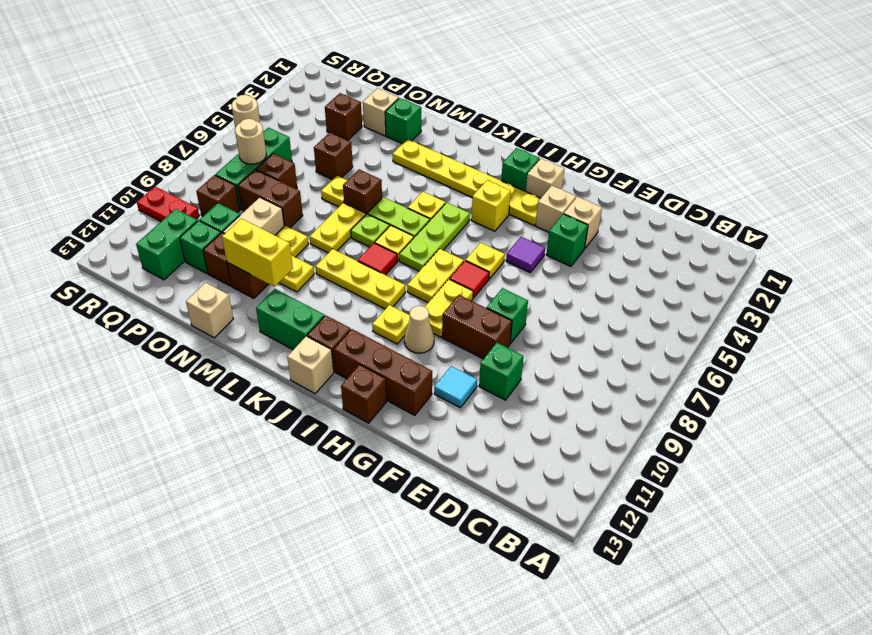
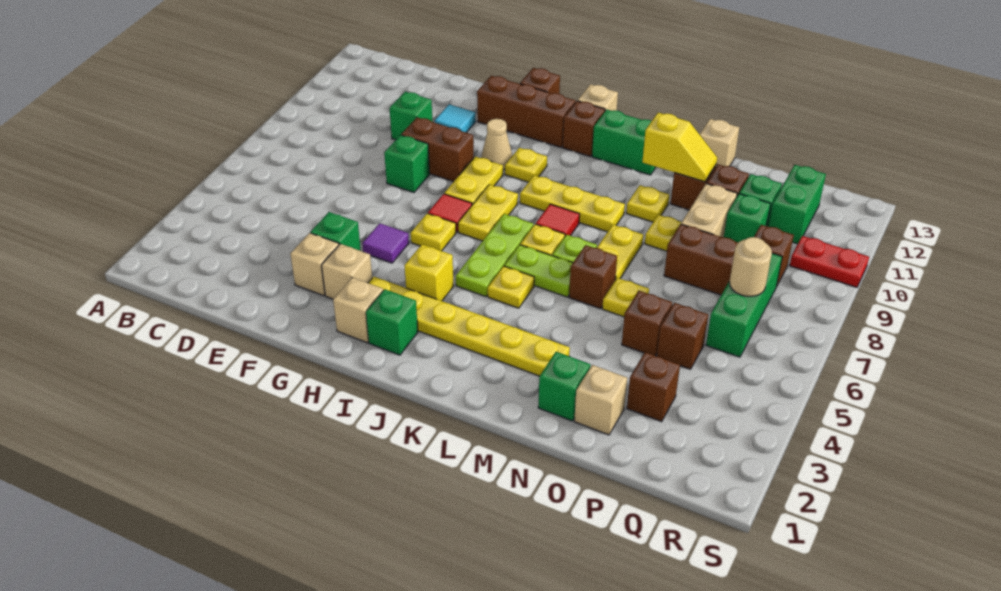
yellow brick M11:N11 level 2 -> yellow slope M11:N11 level 2 top M
brown brick P7 level 1 -> brown brick P5 level 1
tan round brick S5 level 1 -> none

